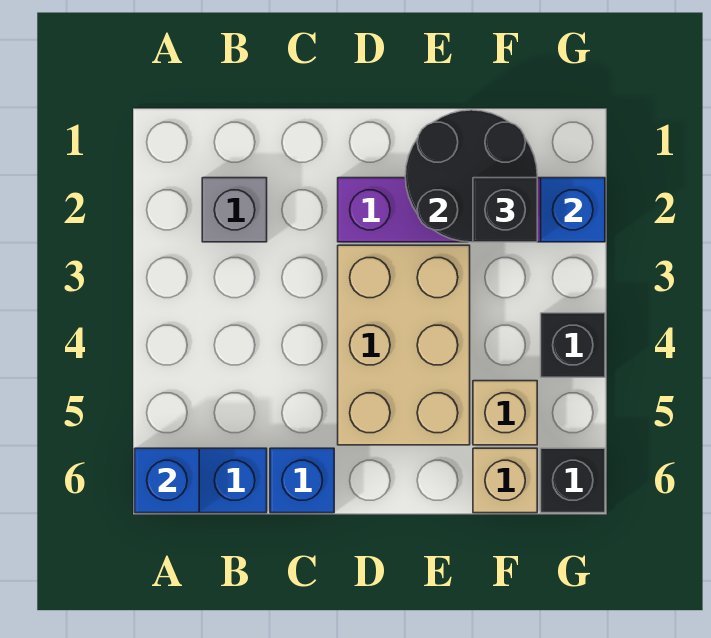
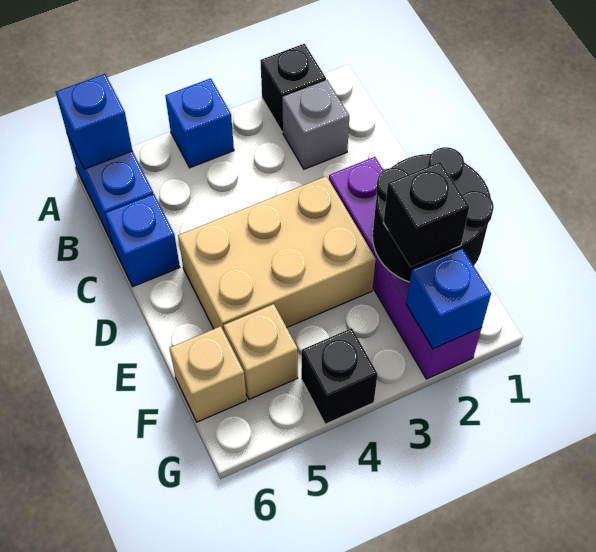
none -> blue brick A4 level 1
black brick G6 level 1 -> black brick A2 level 1

